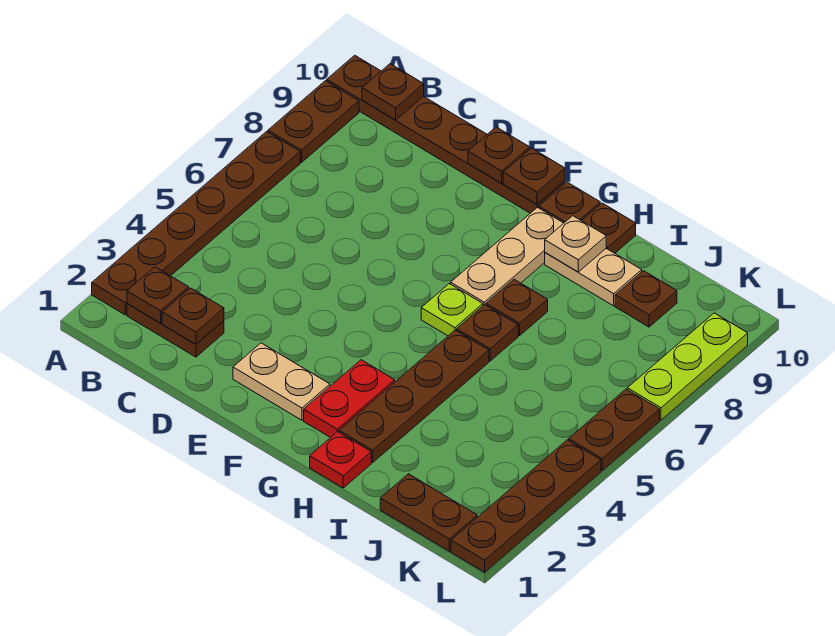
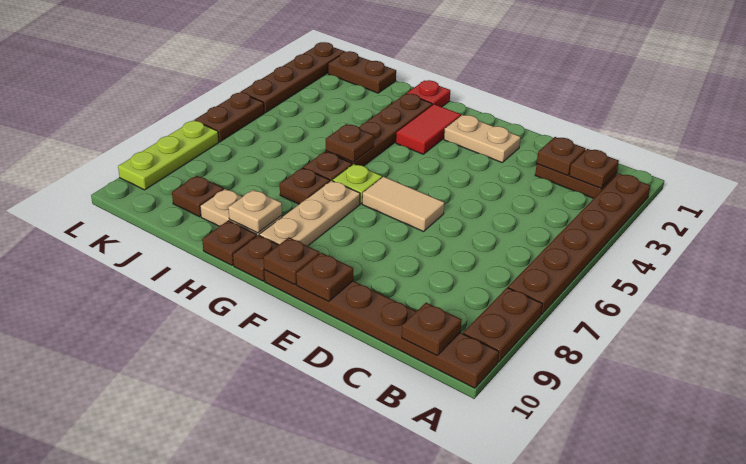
none -> tan tile E6:F6 level 1
red plate G2:G3 level 1 -> red tile G2:G3 level 1
none -> brown plate H5 level 2

